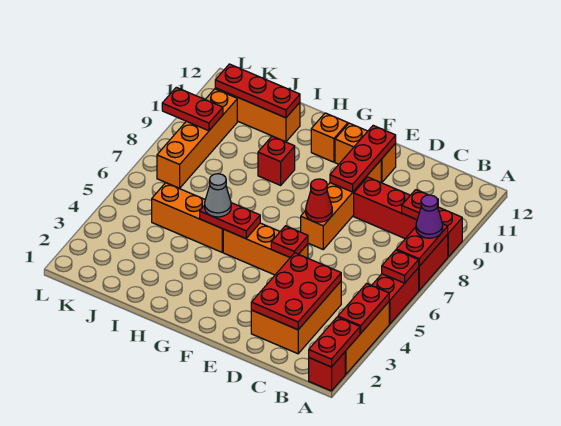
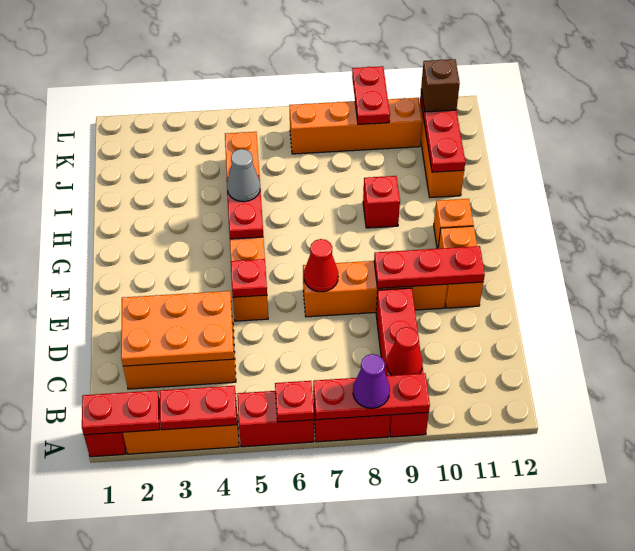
red plate A7:A8 level 2 -> red plate A7:A9 level 2
red plate B9 level 2 -> red cone B9 level 2
red plate C2:D4 level 2 -> orange plate C2:D4 level 2
none -> brown brick K11 level 3

